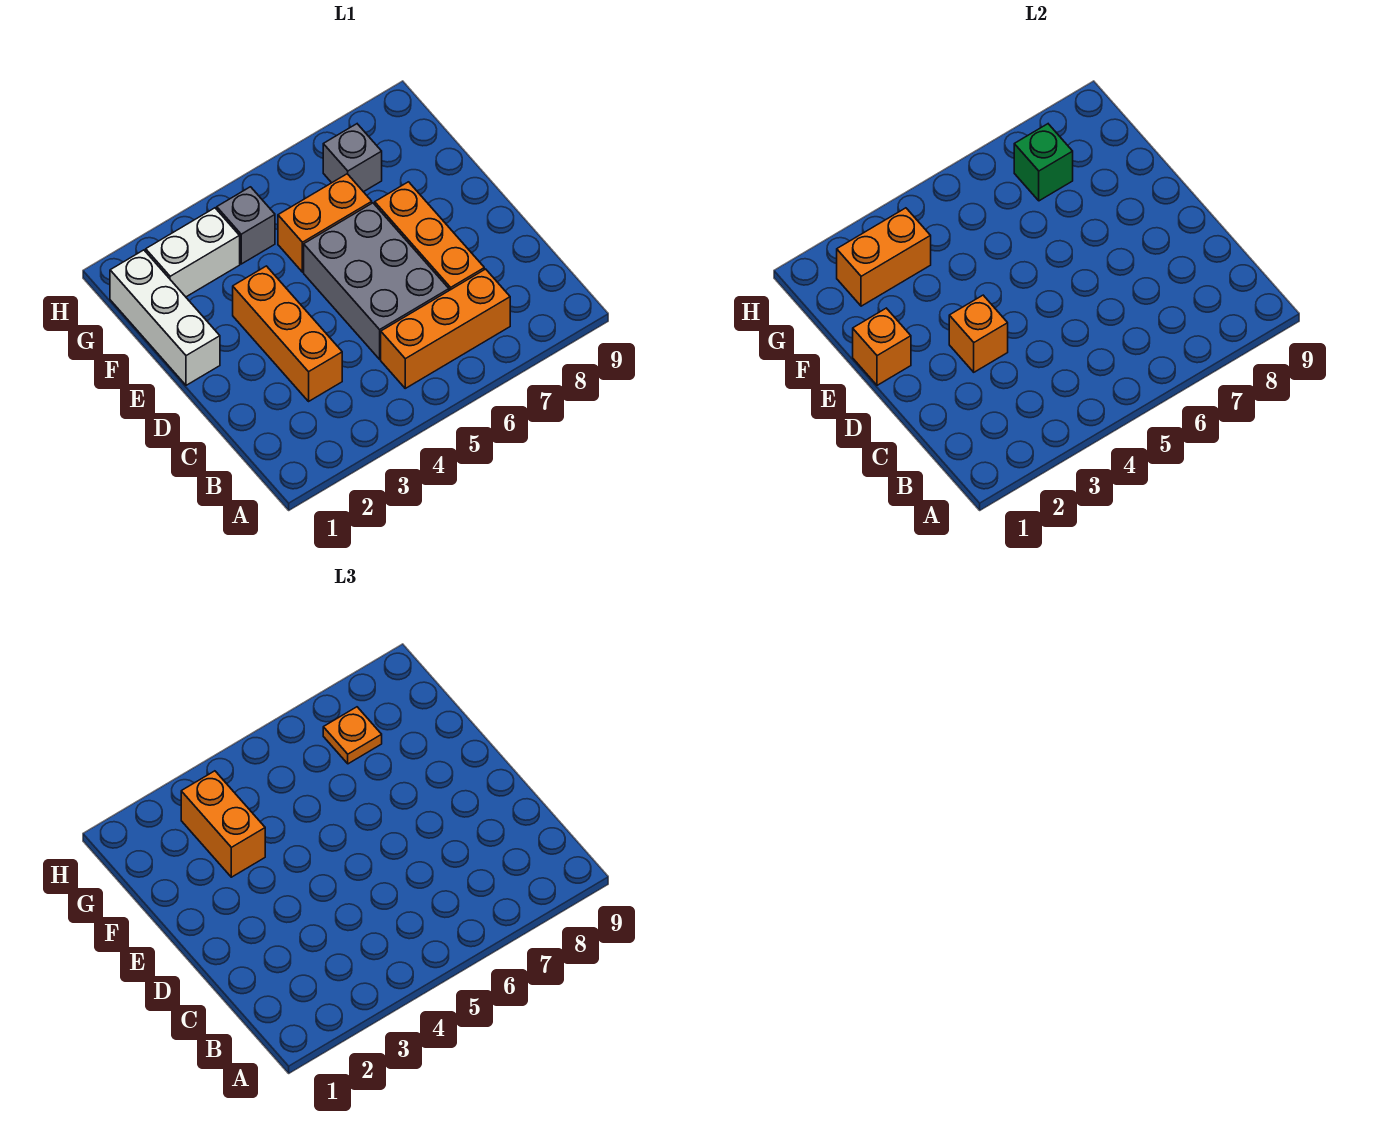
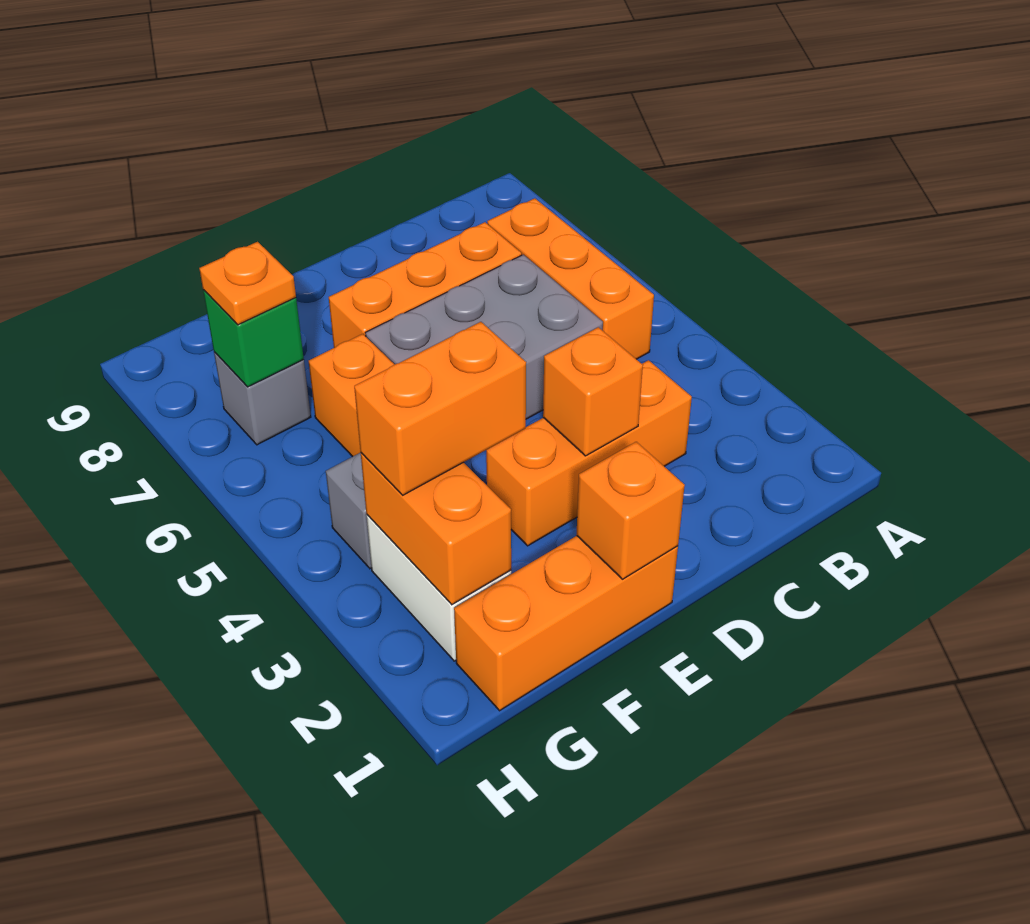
white brick E1:G1 level 1 -> orange brick E1:G1 level 1

